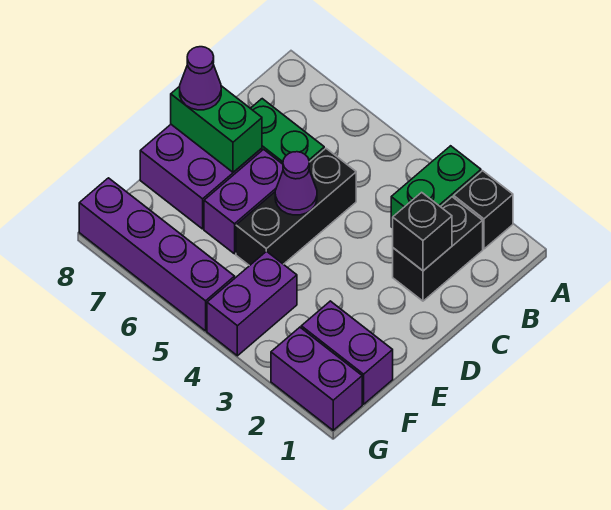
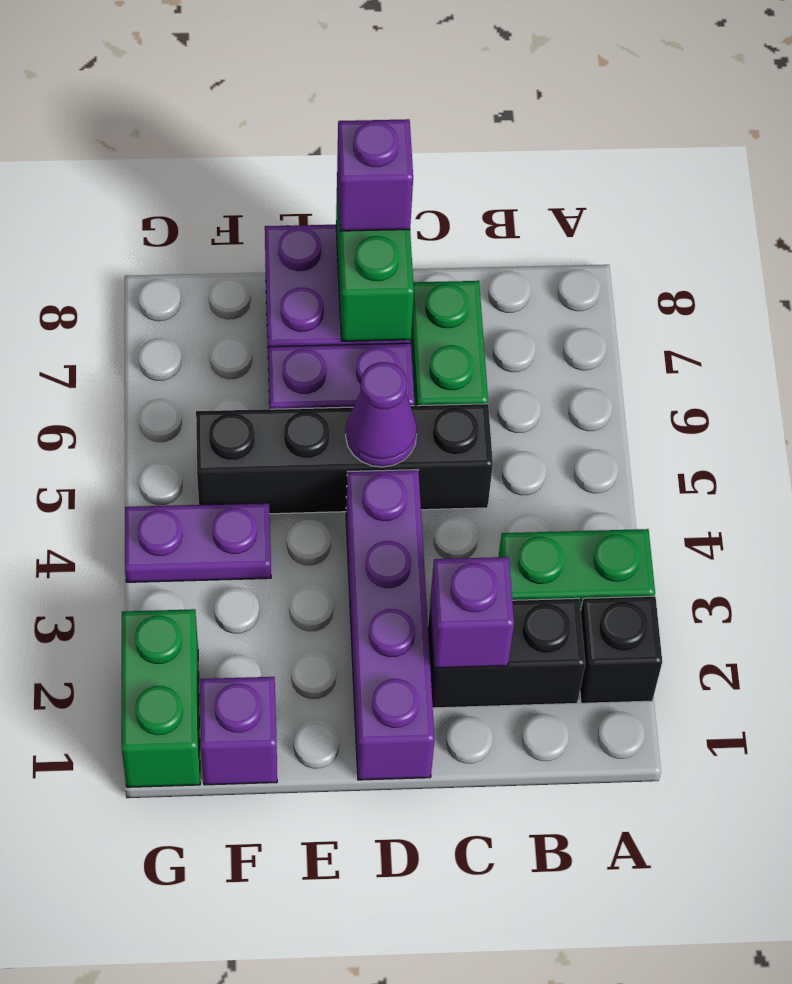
black brick C2 level 2 -> purple brick C2 level 2
black brick C5:E5 level 1 -> black brick C5:F5 level 1
purple cone D8 level 3 -> purple brick D8 level 3
purple brick F1:F2 level 1 -> purple brick F1 level 1
purple brick F4:G4 level 1 -> purple plate F4:G4 level 1
purple brick G1:G2 level 1 -> green brick G1:G2 level 1
purple brick G5:G8 level 1 -> purple brick D1:D4 level 1

